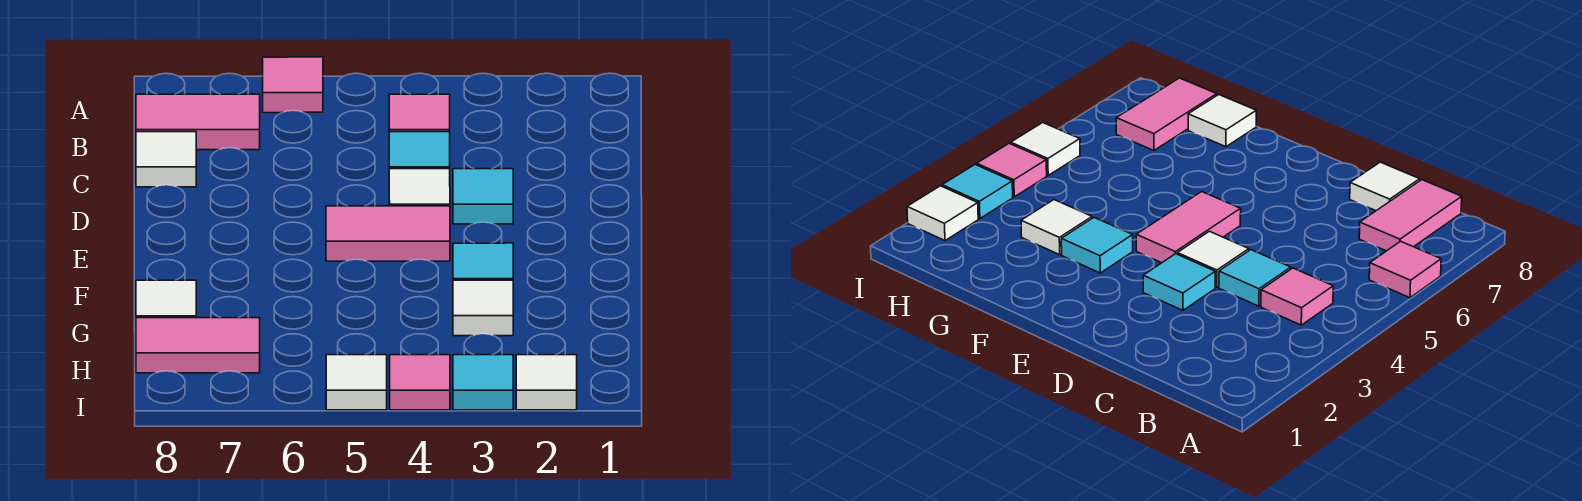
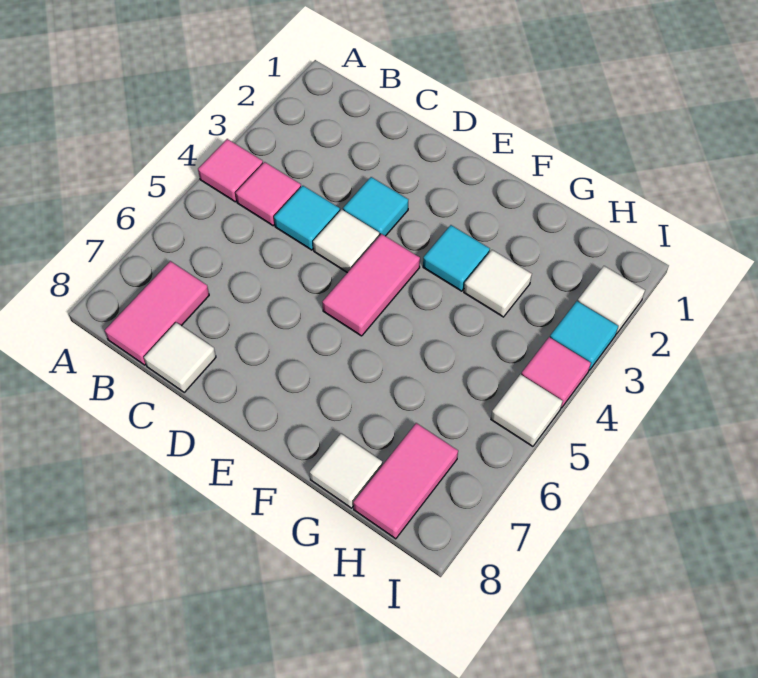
pink tile A6 level 1 -> pink tile A4 level 1

